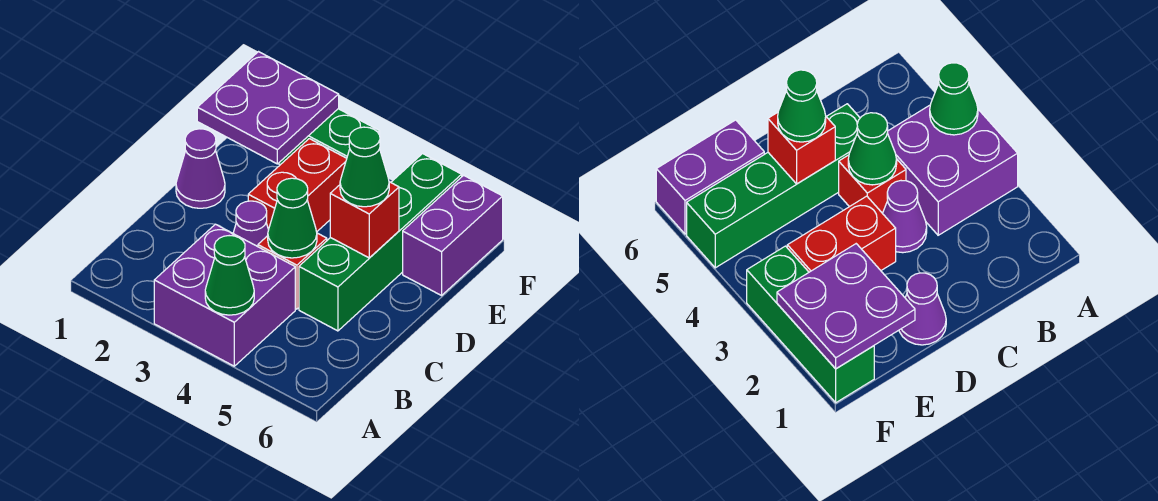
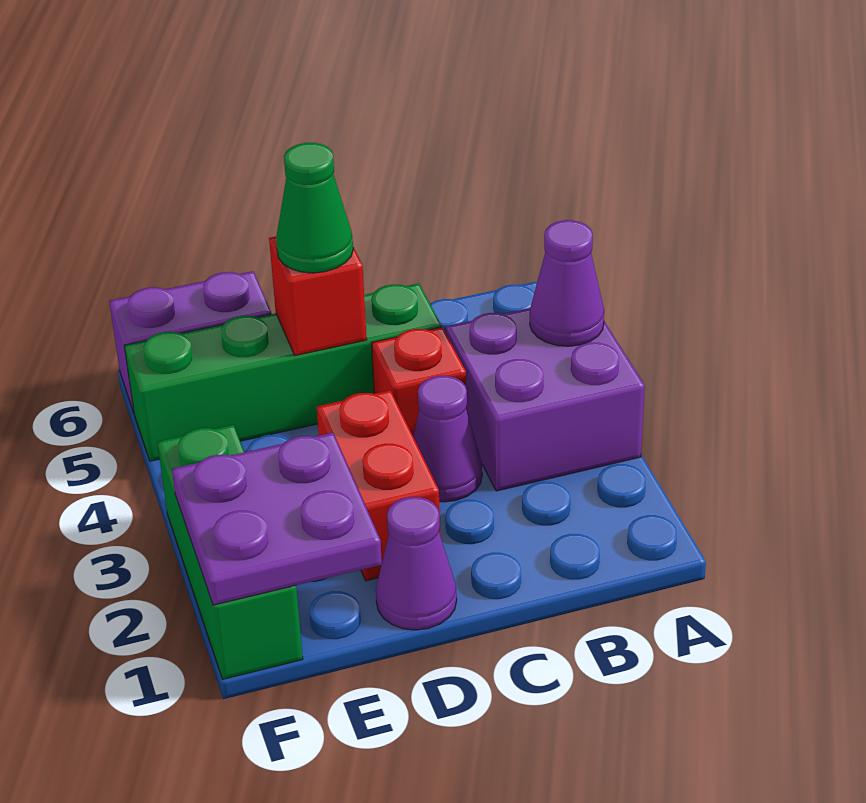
green cone A4 level 2 -> purple cone A4 level 2
green cone C4 level 2 -> none
red brick D3:E3 level 1 -> red brick D2:D3 level 1

